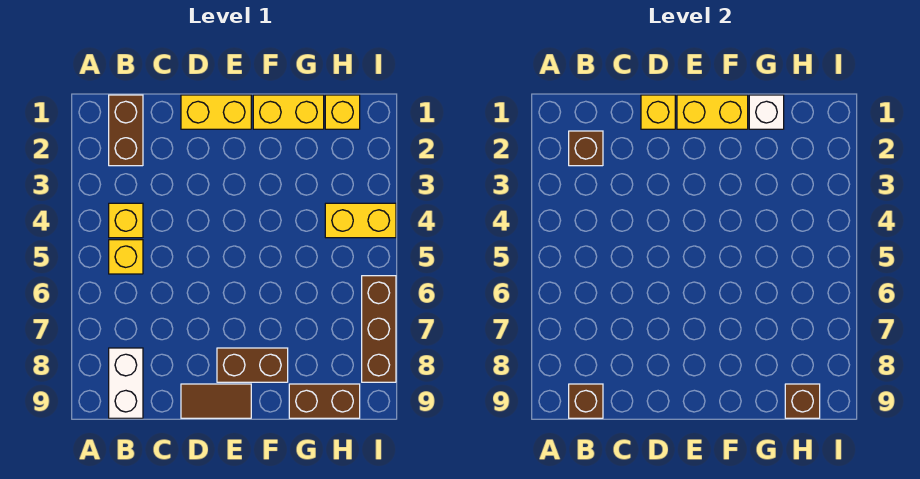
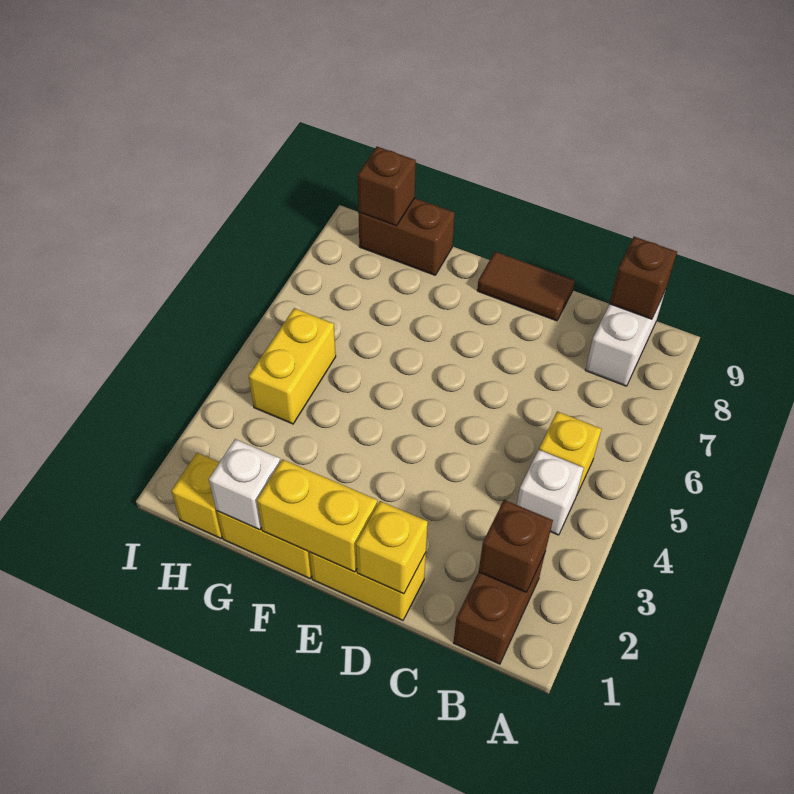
yellow brick B4 level 1 -> white brick B4 level 1
brown brick E8:F8 level 1 -> none
yellow brick H4:I4 level 1 -> yellow brick H4:H5 level 1
brown brick I6:I8 level 1 -> none

